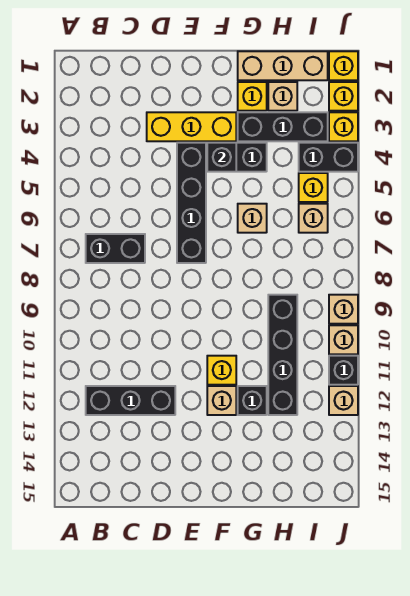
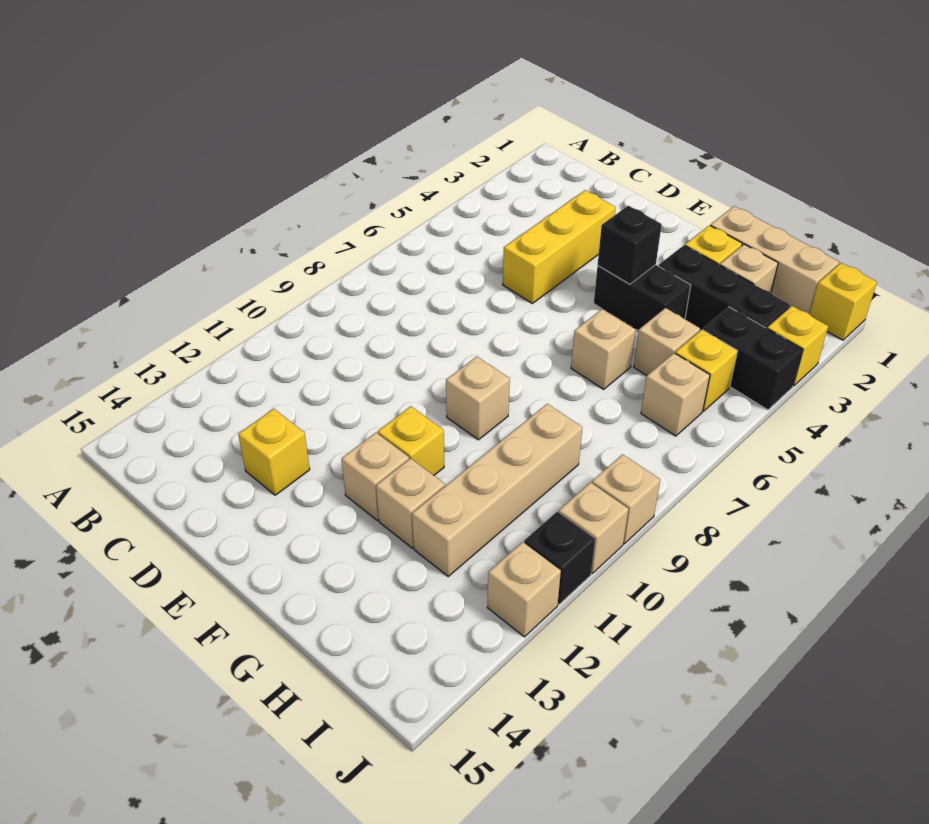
black brick B7:C7 level 1 -> none
black brick B12:D12 level 1 -> none
yellow brick D3:F3 level 1 -> yellow brick D3:D5 level 1
black brick E4:E7 level 1 -> none
none -> tan brick F9 level 1
black brick G12 level 1 -> tan brick G12 level 1
none -> tan brick H5 level 1
black brick H9:H12 level 1 -> tan brick H9:H12 level 1
yellow brick J2 level 1 -> yellow brick D13 level 1

